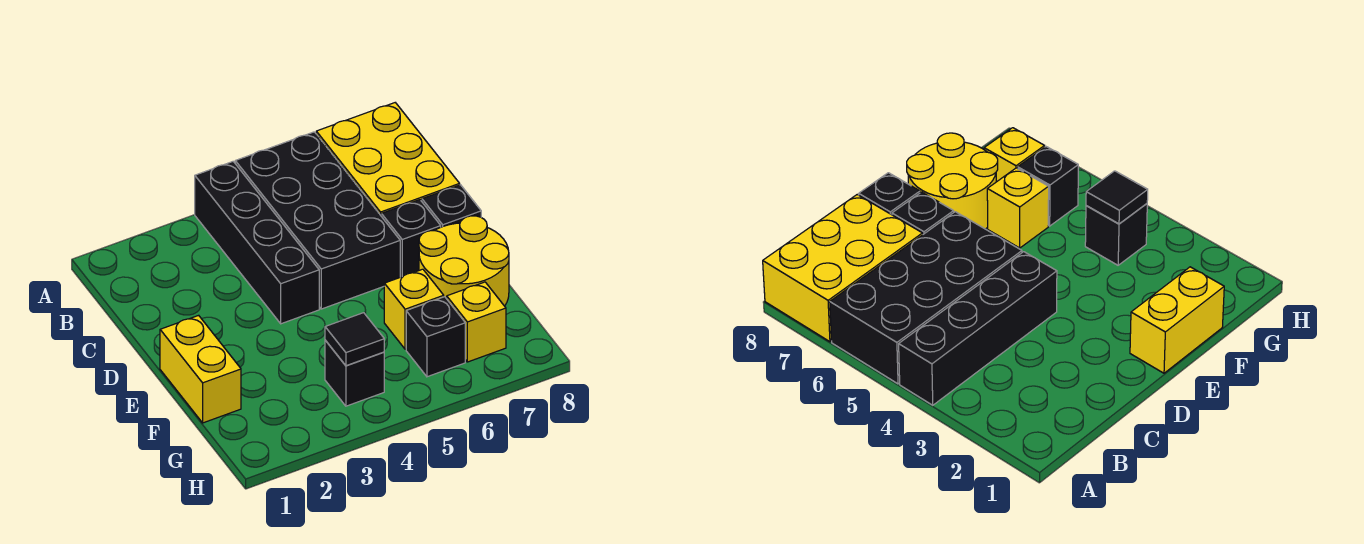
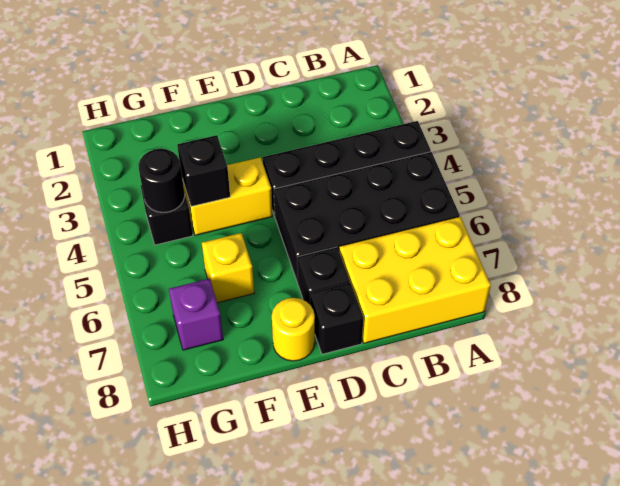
yellow brick E1:F1 level 1 -> yellow brick E4:F4 level 1
yellow round brick E7:F8 level 1 -> yellow round brick E8 level 1
black tile G4 level 2 -> black round brick G4 level 2
black brick G6 level 1 -> black brick F4 level 2
yellow brick G7 level 1 -> purple brick G7 level 1

